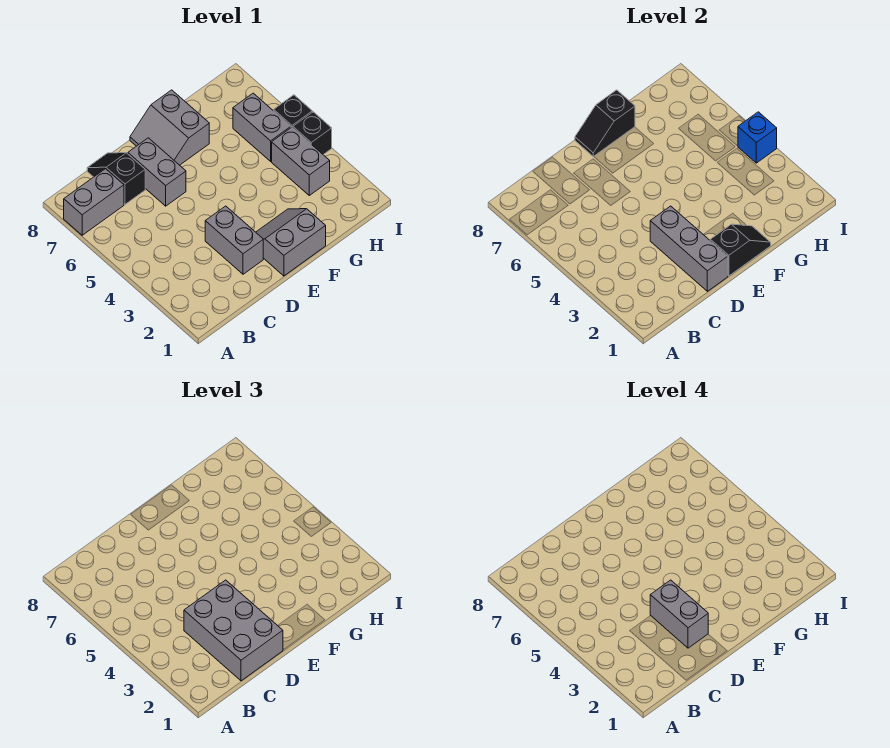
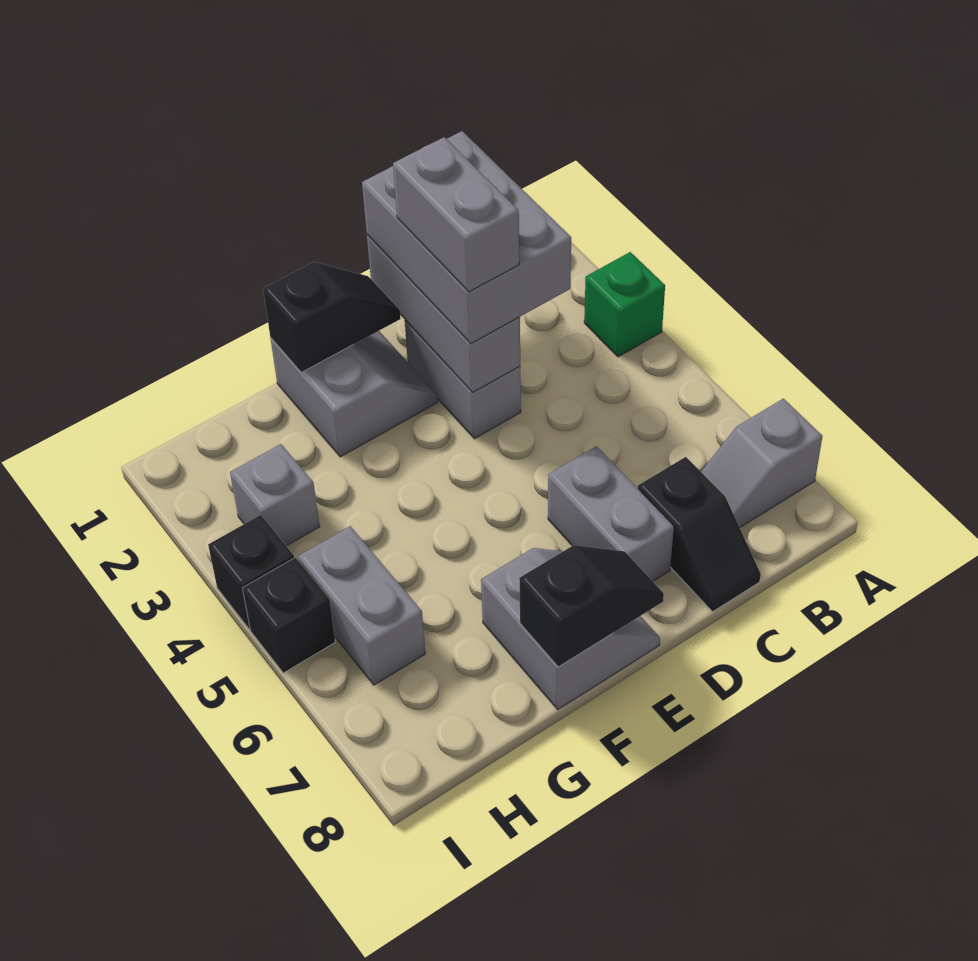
none -> green brick A3 level 1
grey brick A7:B7 level 1 -> grey slope A7:B7 level 1 top A
grey slope E1:F2 level 1 top 1 -> grey slope E1:F2 level 1 top F
black slope E1:F1 level 2 top E -> black slope E1:F1 level 2 top F
grey brick H3:H4 level 1 -> grey brick H3 level 1
blue brick I4 level 2 -> none

